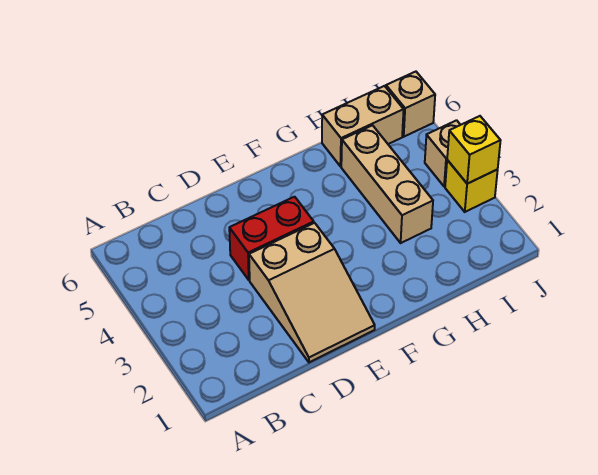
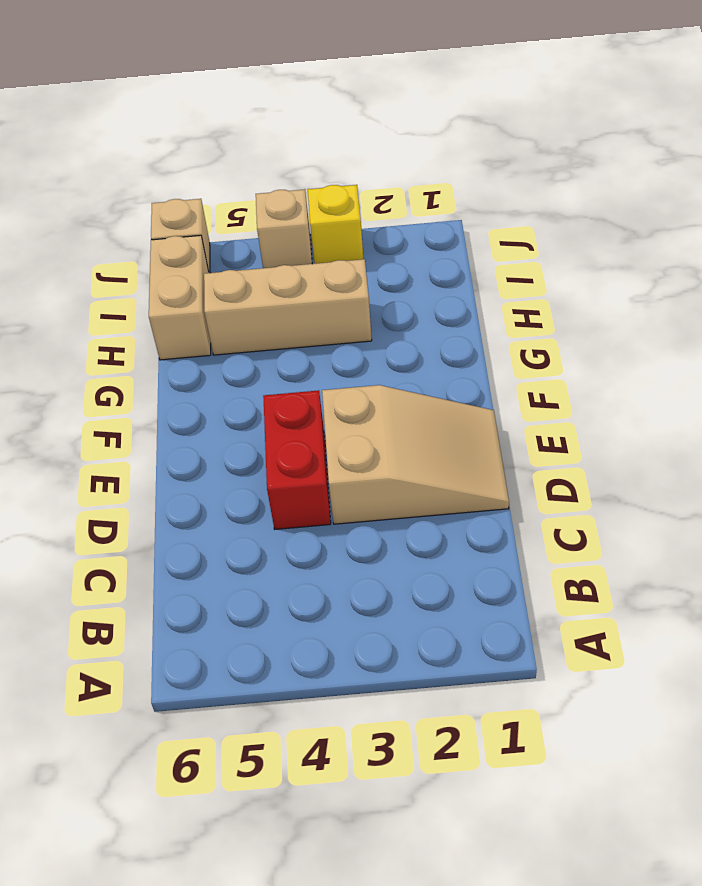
yellow brick J3 level 2 -> none

